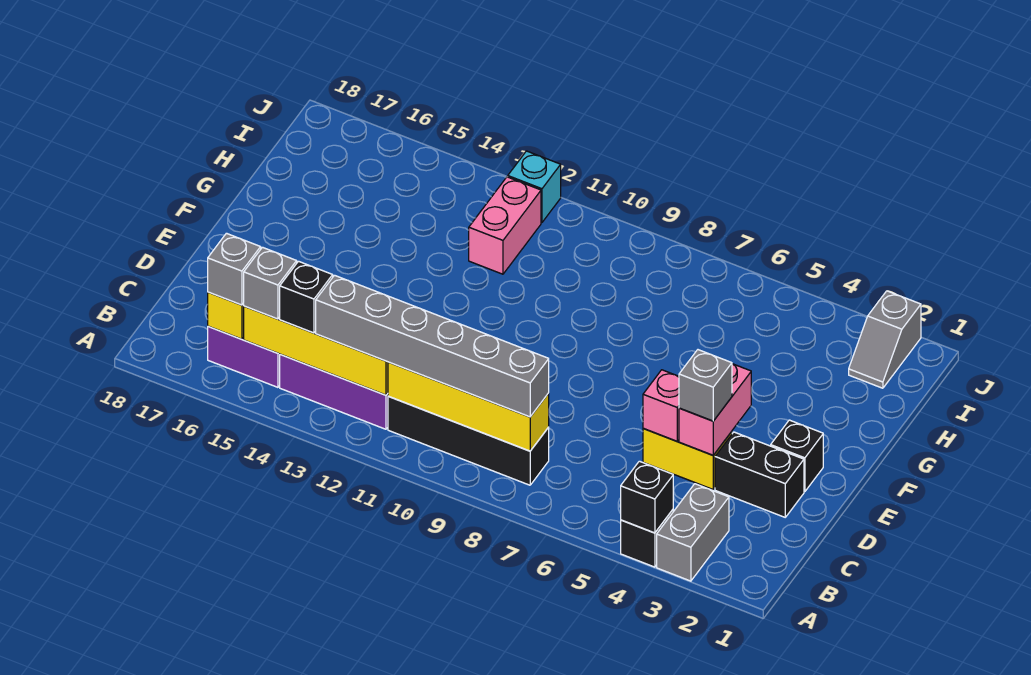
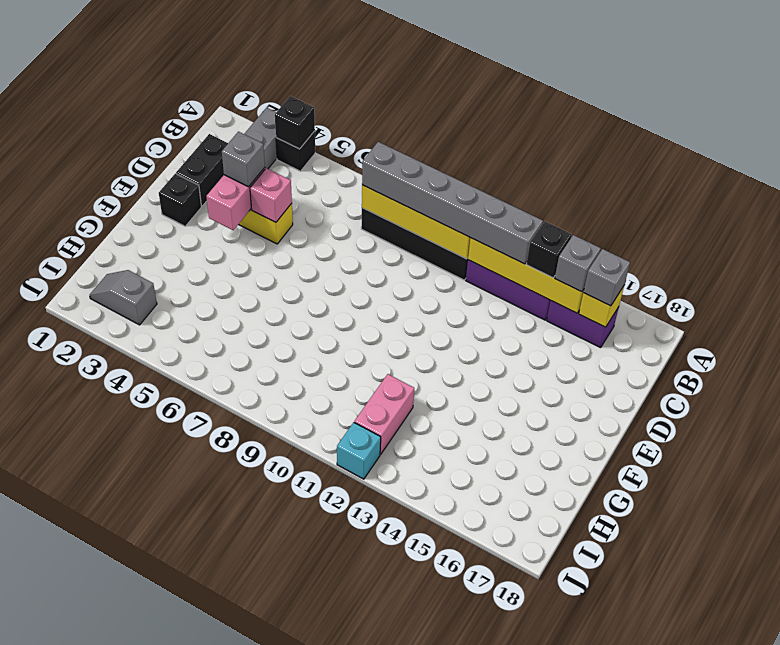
black brick D2:D3 level 1 -> black brick C2:D2 level 1
grey slope I2:J2 level 1 top J -> grey slope I2:I3 level 1 top 3

